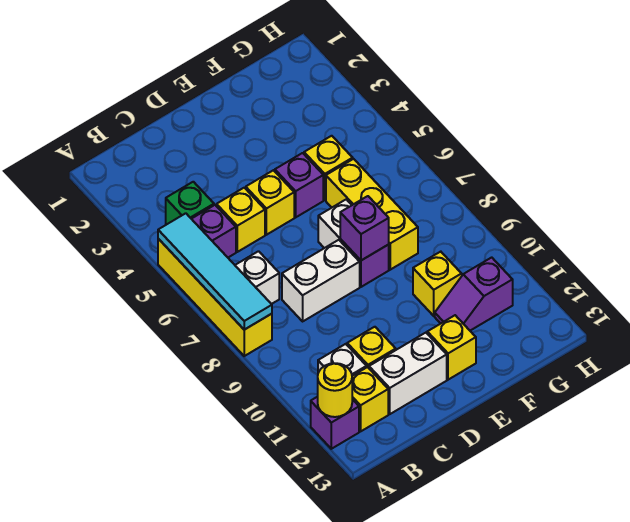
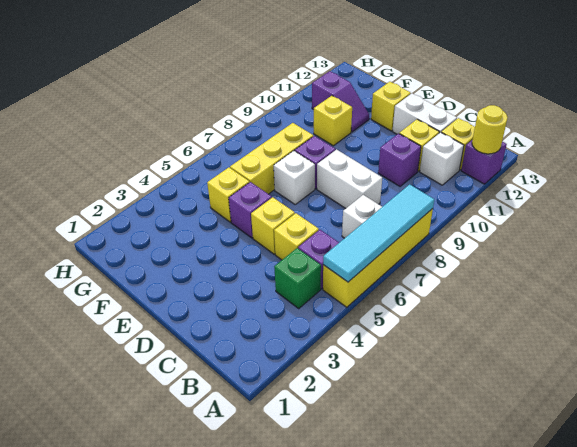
purple brick E8 level 2 -> purple brick C10 level 1

